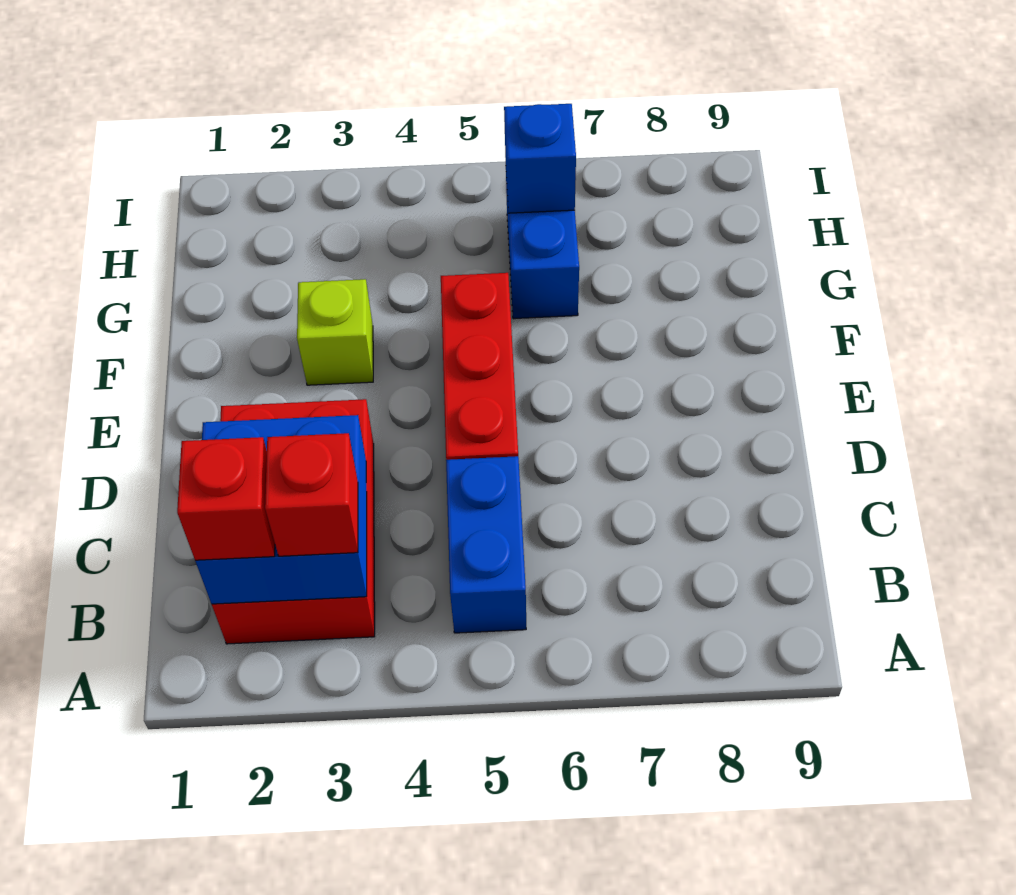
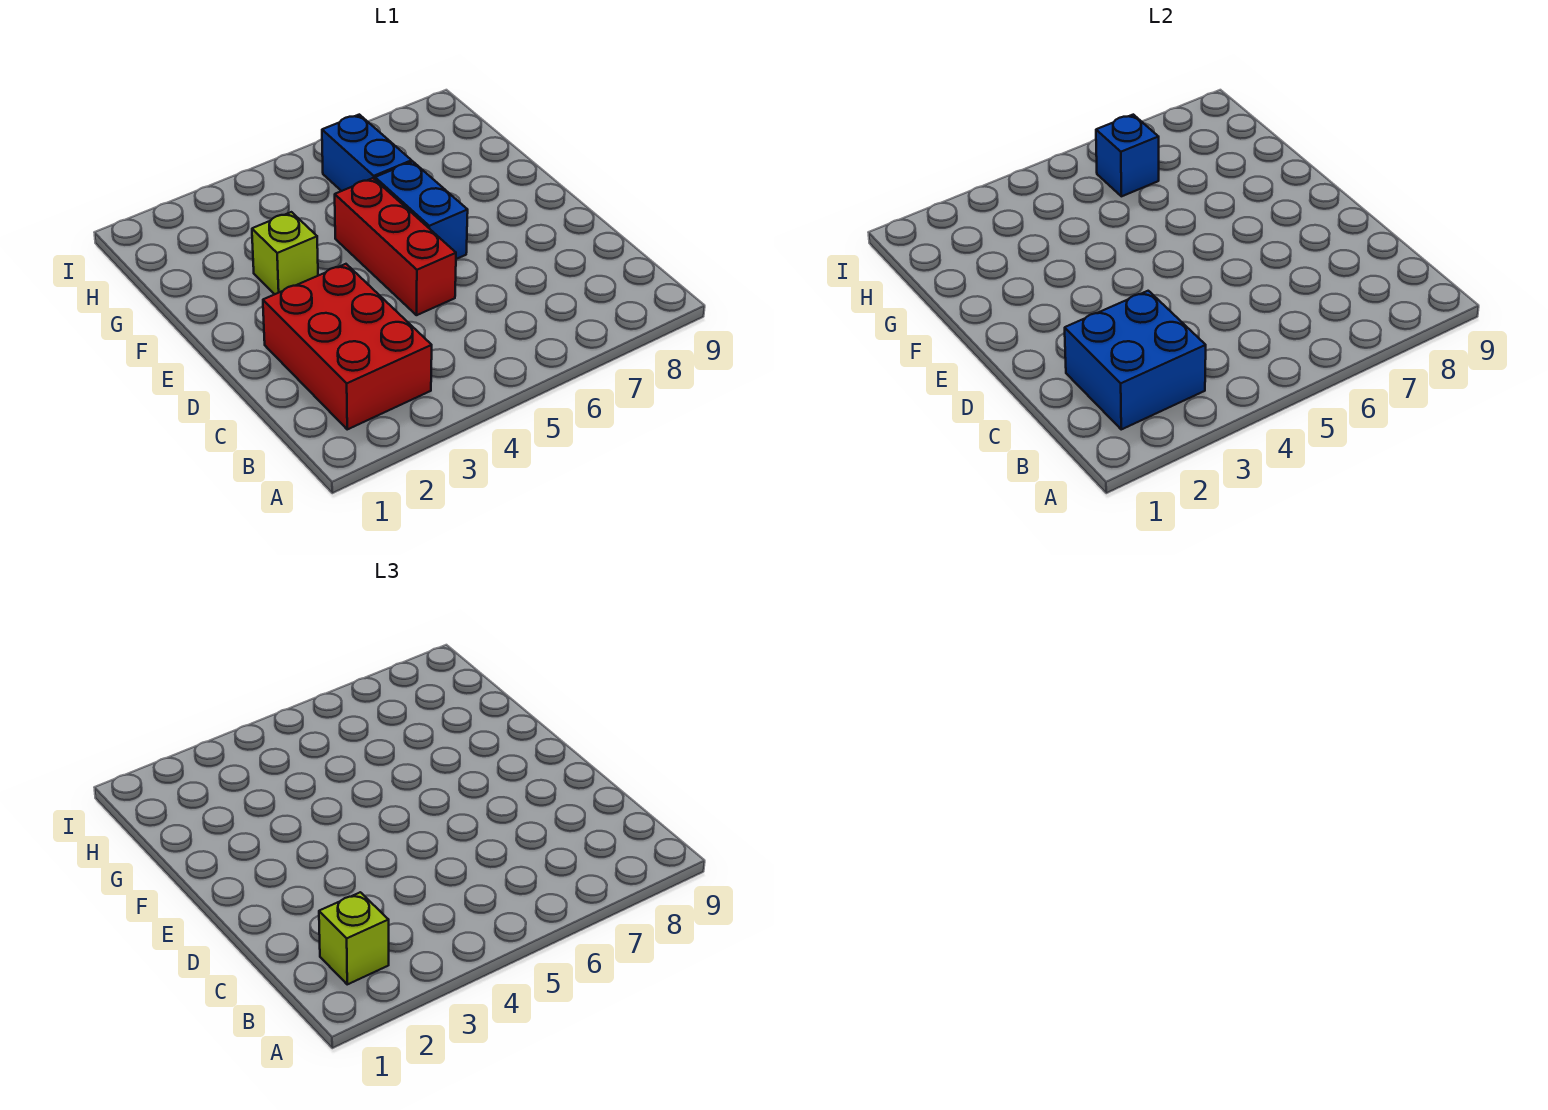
red brick B2 level 3 -> lime brick B2 level 3
red brick B3 level 3 -> none
blue brick B5:C5 level 1 -> blue brick E6:F6 level 1

